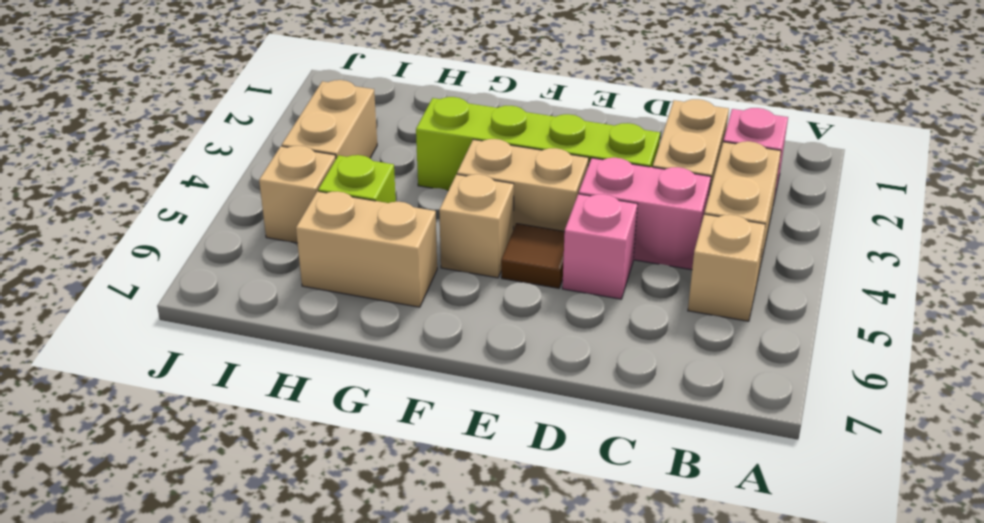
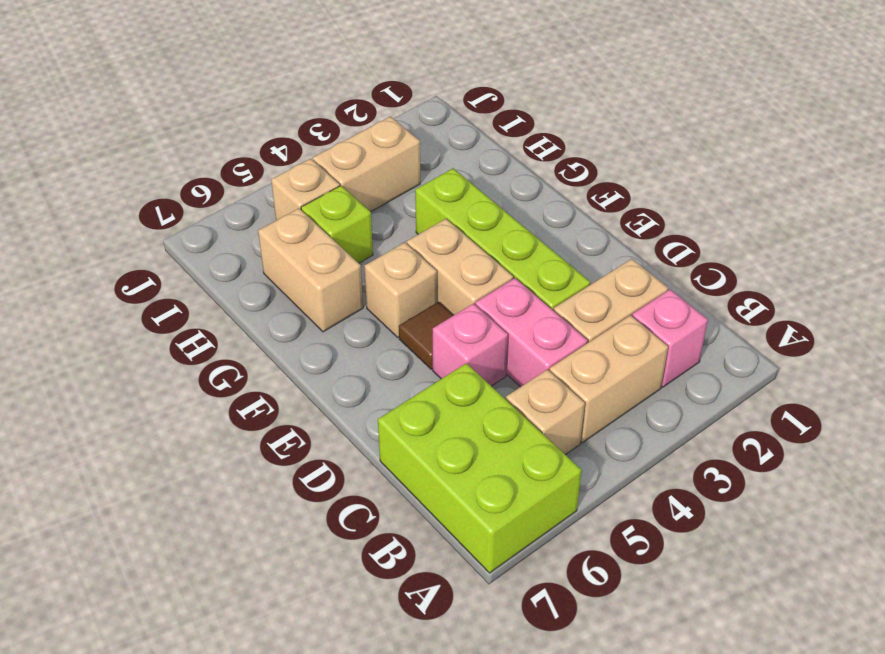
none -> lime brick A6:C7 level 1

